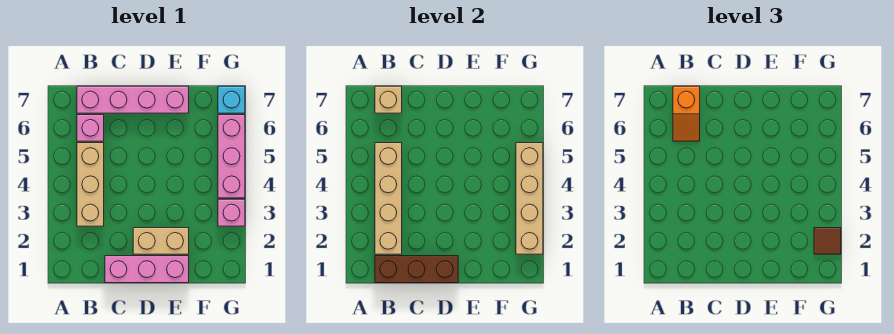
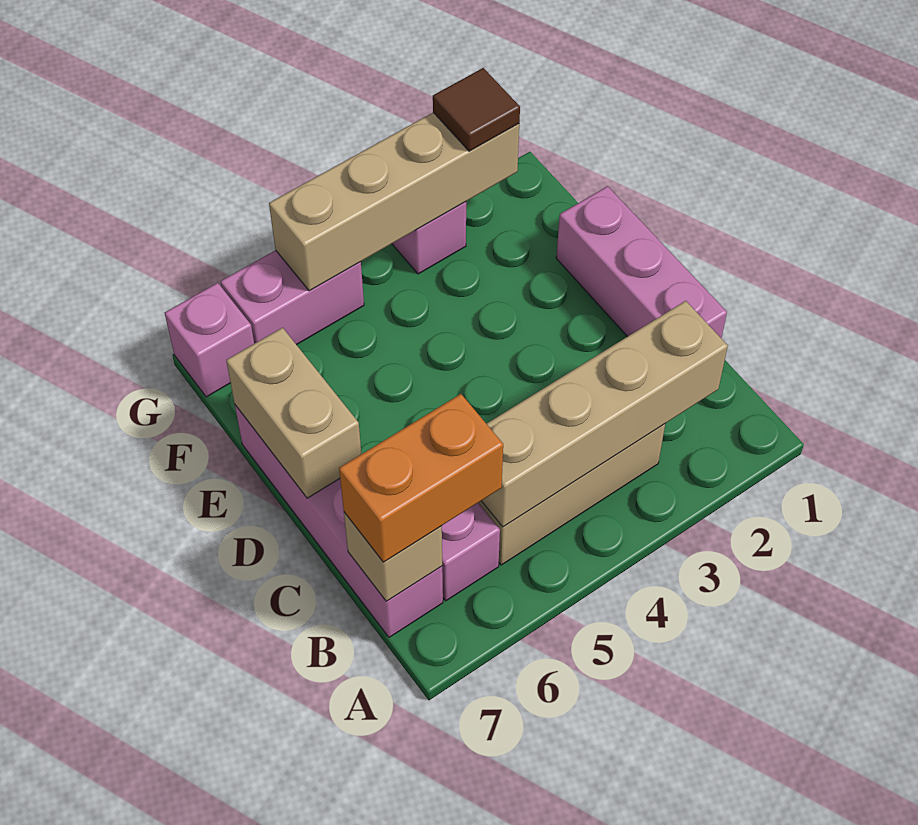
brown brick B1:D1 level 2 -> none
orange slope B6:B7 level 3 top 7 -> orange brick B6:B7 level 3
tan brick D2:E2 level 1 -> tan brick D7:E7 level 2
pink brick G4:G6 level 1 -> pink brick G5:G6 level 1
cyan brick G7 level 1 -> pink brick G7 level 1

